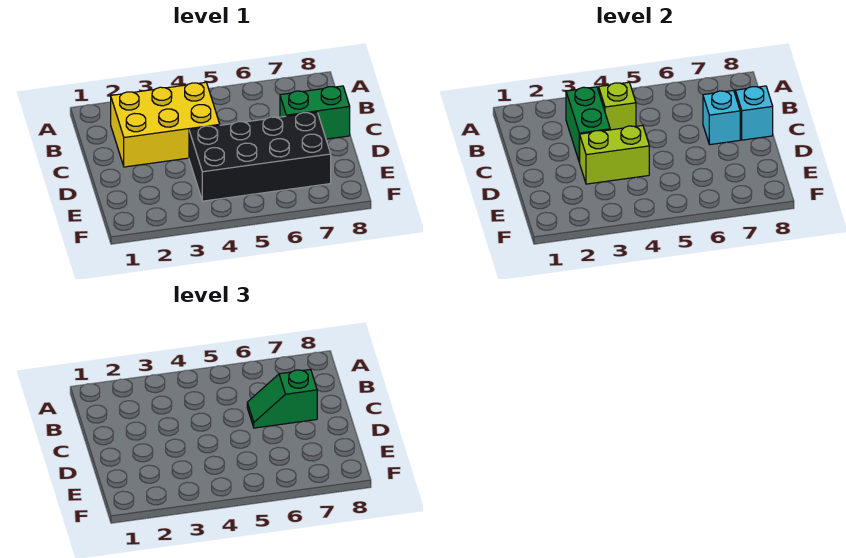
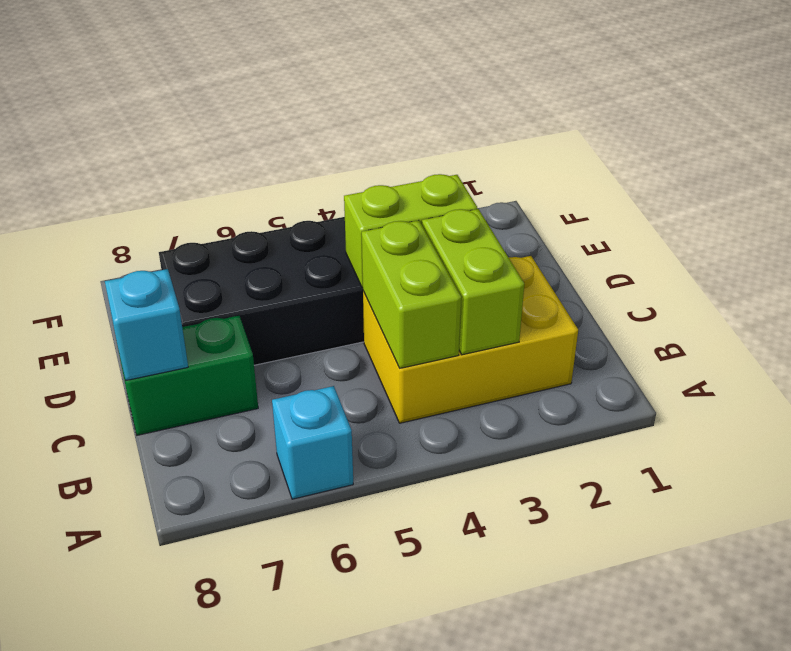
green brick B3:C3 level 2 -> lime brick B3:C3 level 2
lime brick B4 level 2 -> lime brick B4:C4 level 2
green slope C6:C7 level 3 top 7 -> none
cyan brick C7 level 2 -> cyan brick A6 level 1

